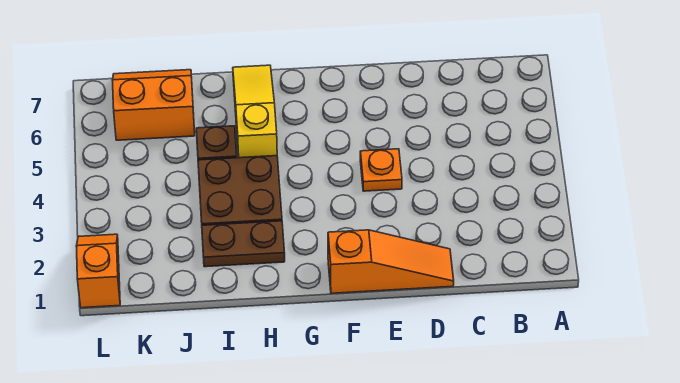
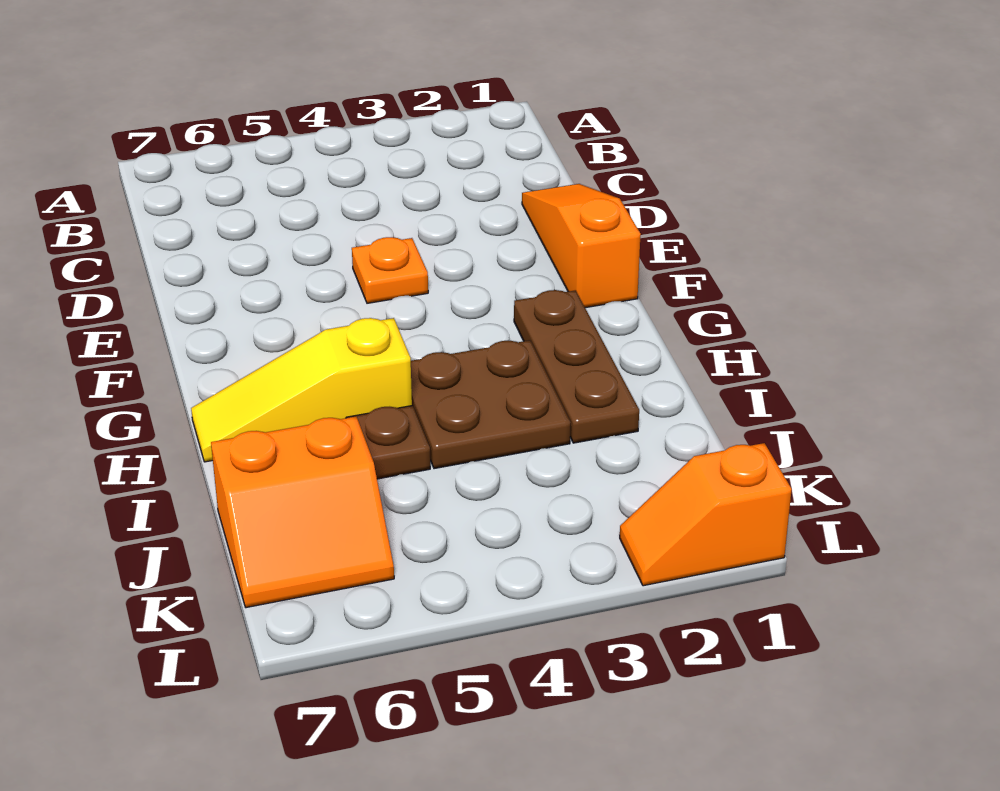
brown plate H2:I2 level 1 -> brown plate G2:I2 level 1
orange slope J6:K7 level 1 top 6 -> orange slope J6:K7 level 1 top J

